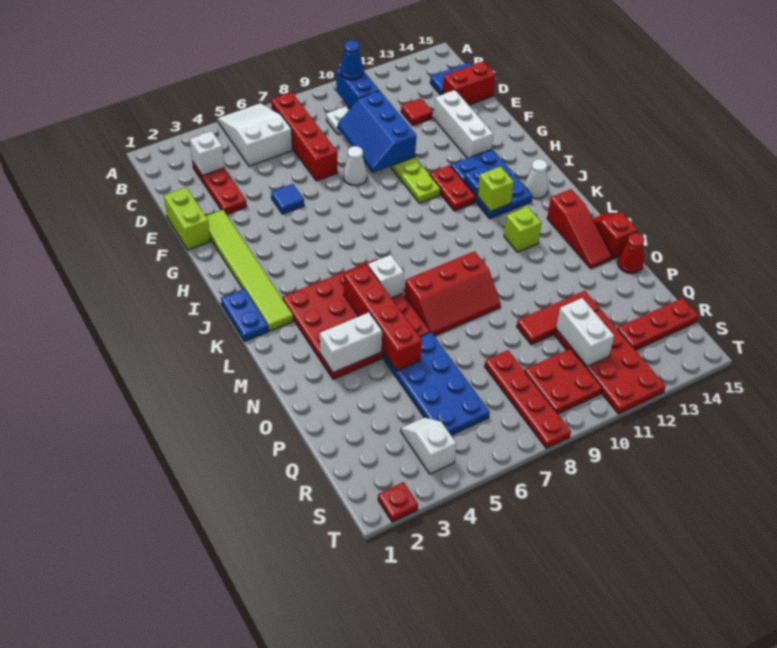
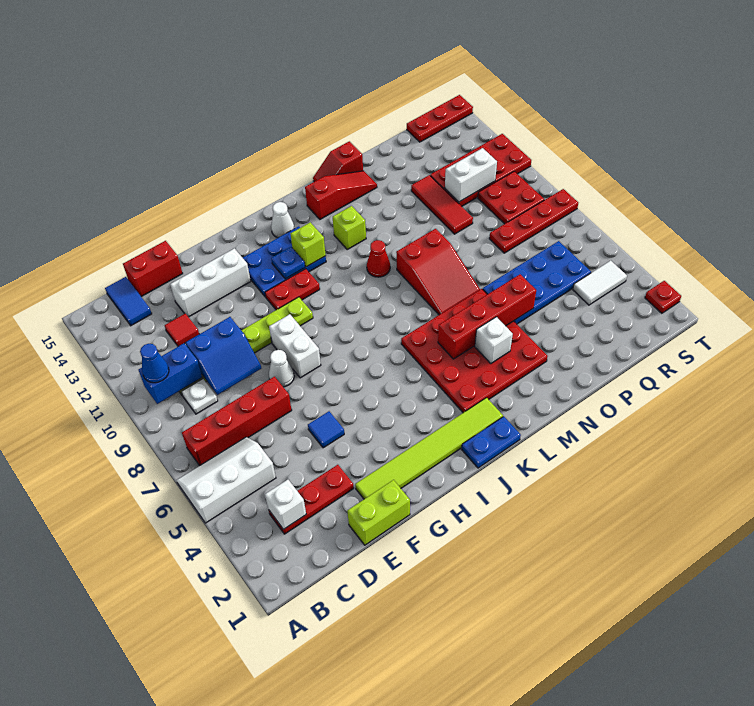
white slope A5:C6 level 1 top C -> white slope A5:C6 level 1 top 5
blue slope D9:F10 level 2 top 10 -> blue slope D9:E10 level 2 top 10
red brick D14:D15 level 1 -> red brick D15:E15 level 1
white brick L6 level 2 -> white brick M4 level 2
red slope M7:N9 level 1 top M -> red slope M7:N9 level 1 top 9
white brick N3:N4 level 2 -> white brick G8:G9 level 1
red cone O15 level 1 -> red cone L10 level 1
white slope R4:S4 level 1 top S -> white tile R4:S4 level 1
red plate R13:R15 level 1 -> red plate R15:T15 level 1

